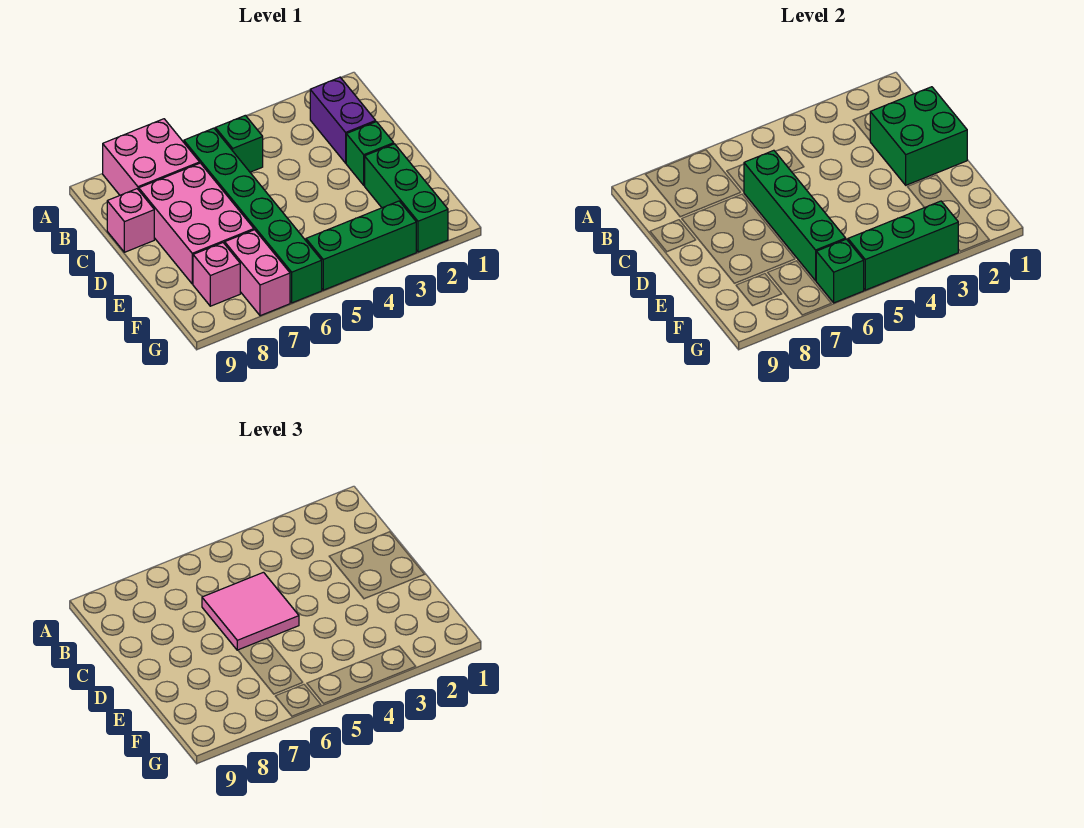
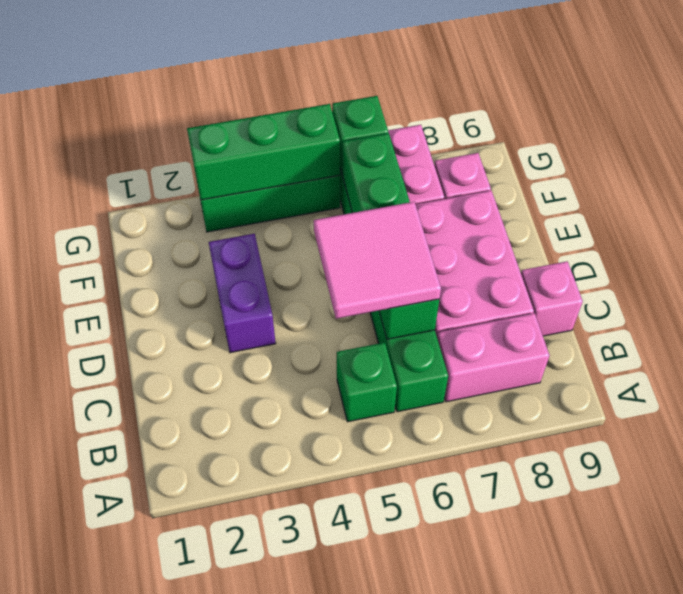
pink brick A7:B8 level 1 -> pink brick B7:B8 level 1
purple brick B2:C2 level 1 -> purple brick D3:E3 level 1
green brick C1:D2 level 2 -> none
green brick D2 level 1 -> none
green brick E2:G2 level 1 -> none

